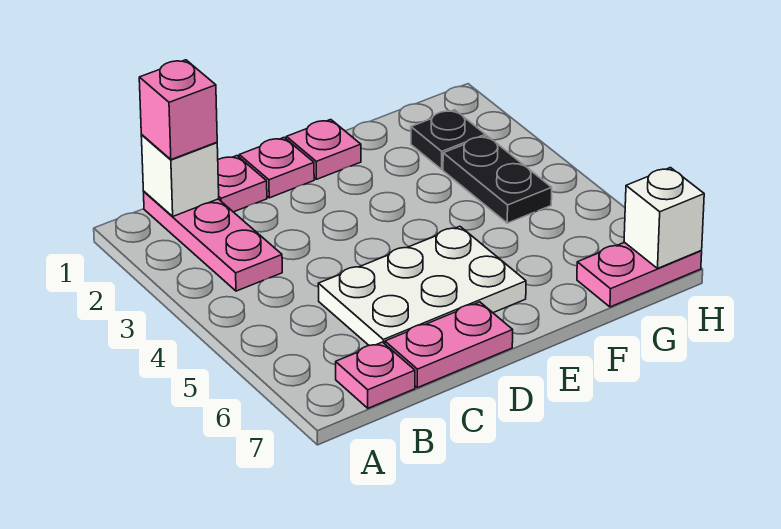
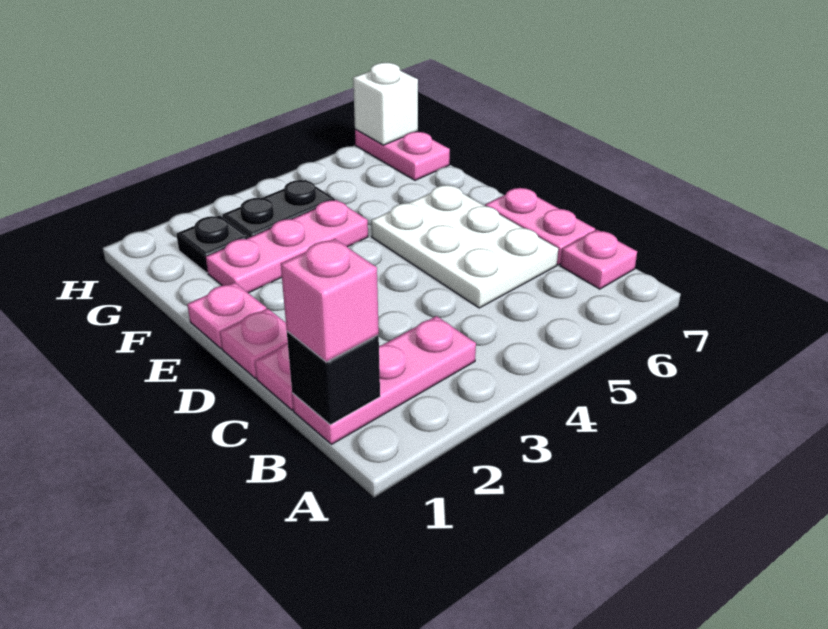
white brick B1 level 2 -> black brick B1 level 2
none -> pink plate F2:F4 level 1

